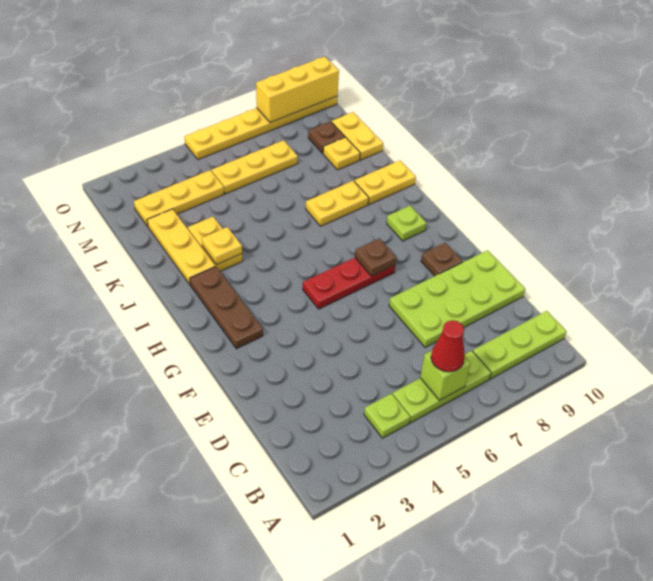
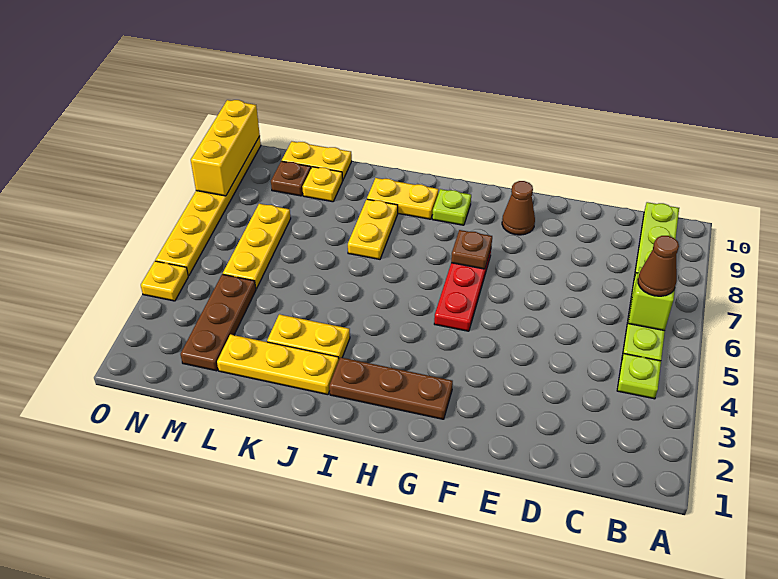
red cone B6 level 3 -> brown cone B6 level 3
lime plate D7:E10 level 1 -> none
brown plate F9 level 1 -> brown cone F9 level 1
yellow plate J3 level 2 -> yellow plate O4 level 1
yellow plate J9:J10 level 1 -> yellow plate I9:J9 level 1
yellow plate M2:M4 level 1 -> brown plate M2:M4 level 1

